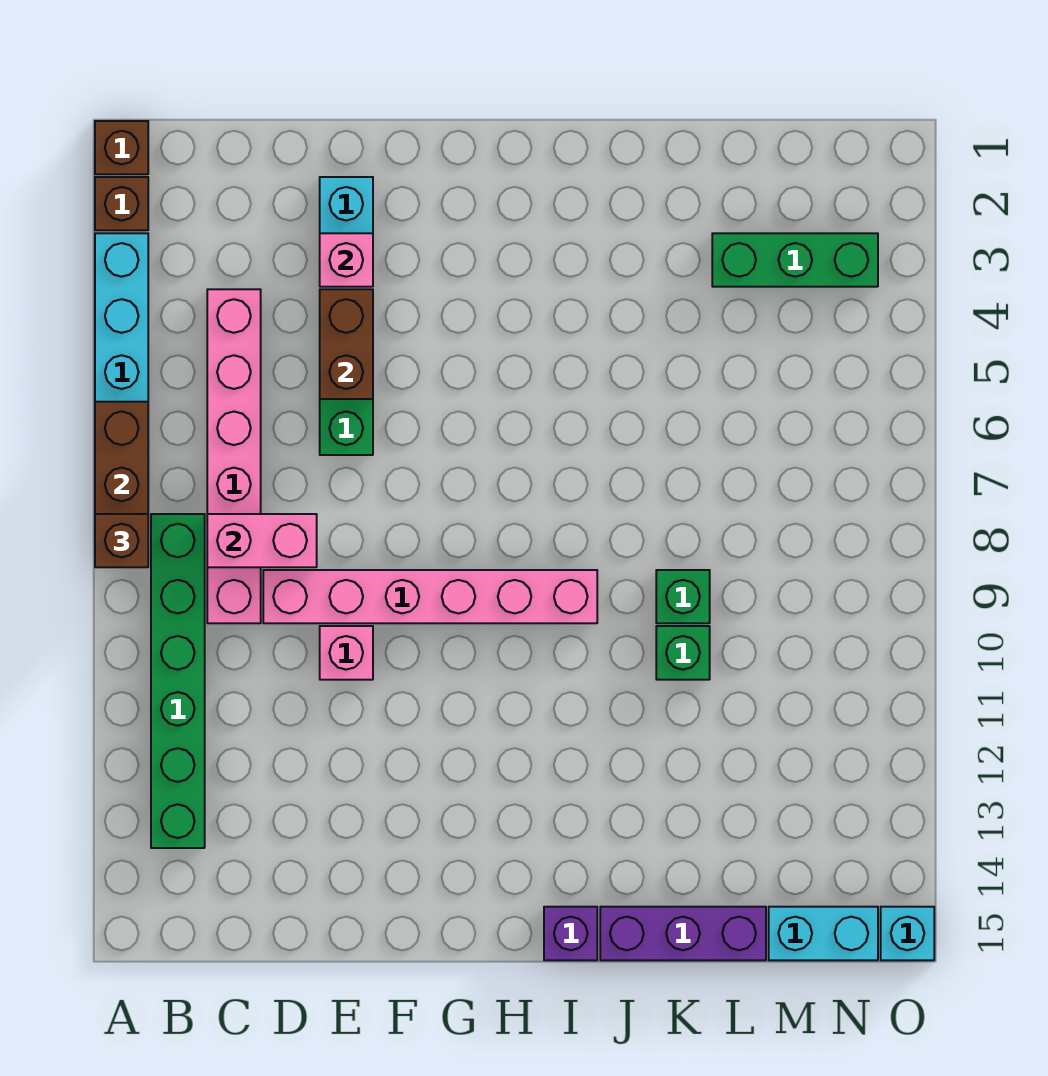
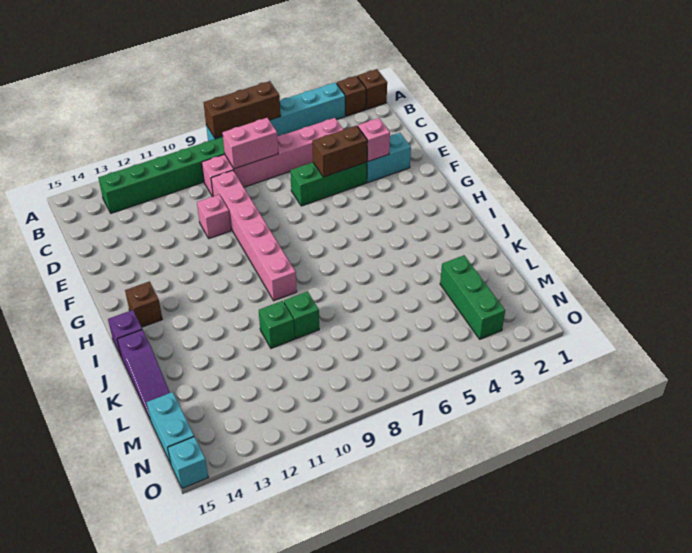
brown brick A8 level 3 -> brown brick H14 level 1
pink brick C8:D8 level 2 -> pink brick C7:C8 level 2
purple brick J15:L15 level 1 -> purple slope J15:L15 level 1 top J

